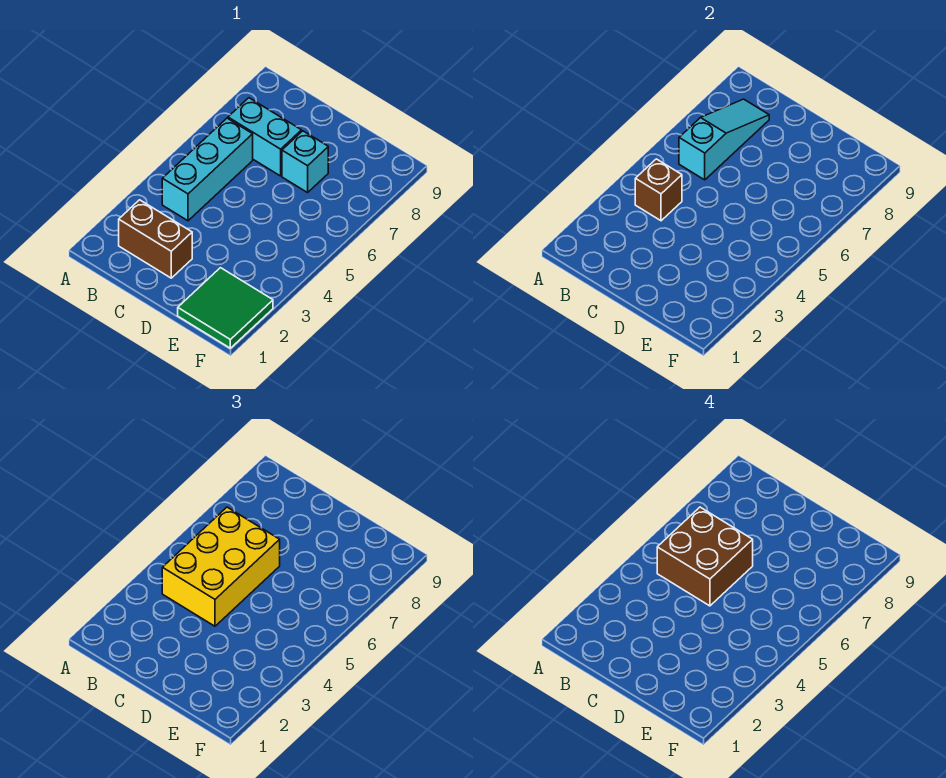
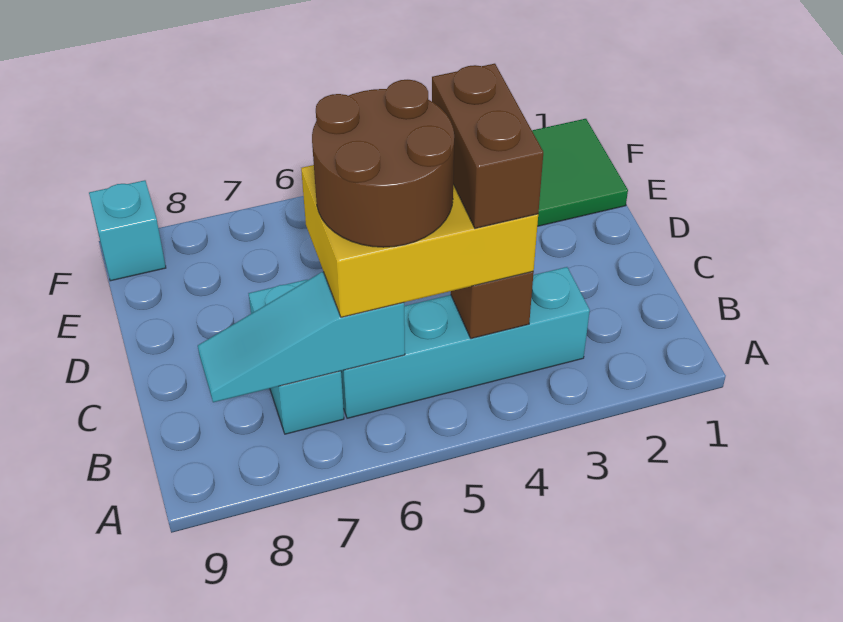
brown brick B2:C2 level 1 -> brown brick B4:C4 level 4
cyan brick B4:B6 level 1 -> cyan brick B3:B6 level 1
brown brick B5:C6 level 4 -> brown round brick B5:C6 level 4
cyan brick D7 level 1 -> cyan brick F9 level 1

